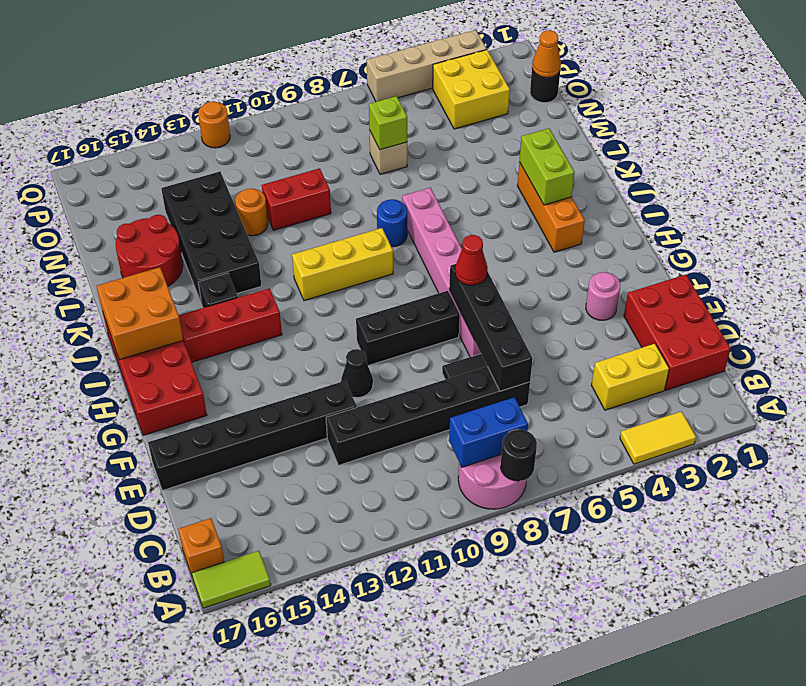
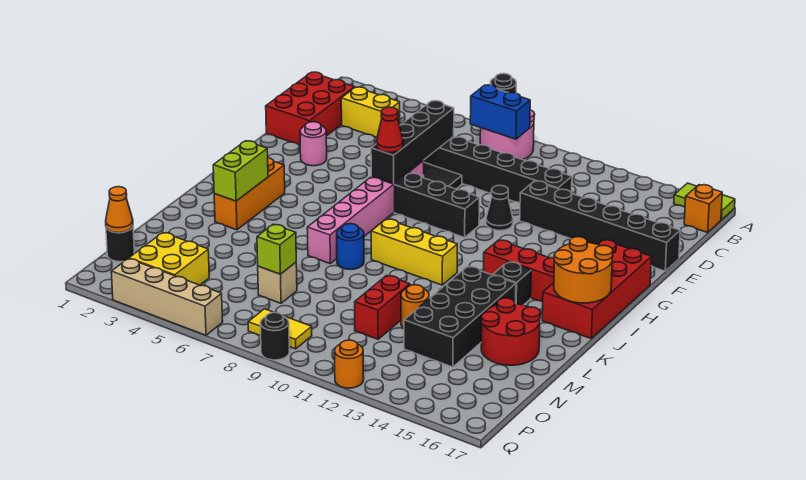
yellow tile A3:A4 level 1 -> yellow tile P8:P9 level 1
orange brick I16:J17 level 2 -> orange round brick I16:J17 level 2
red brick M10:M11 level 1 -> red brick M11:N11 level 1
none -> black round brick Q9 level 1

